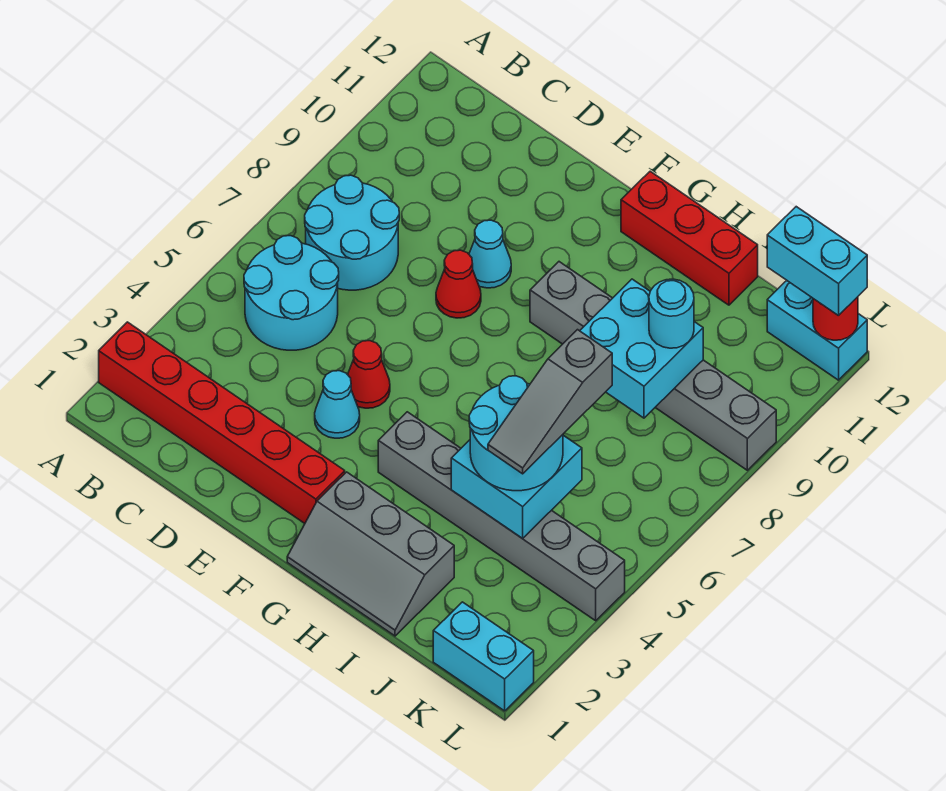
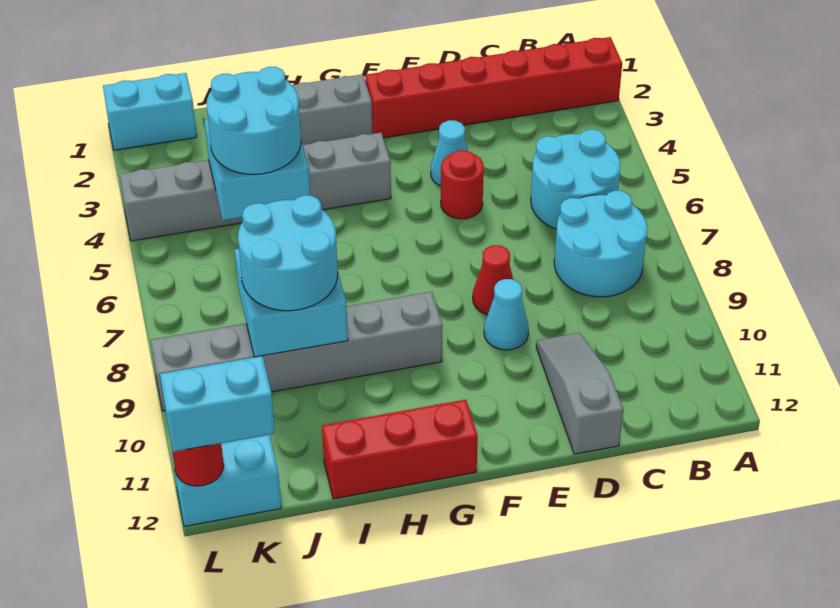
red cone E5 level 1 -> red round brick E5 level 1
grey slope J4:J6 level 4 top 6 -> grey slope D10:D12 level 1 top 12
cyan round brick J9 level 3 -> cyan round brick I8:J9 level 3

